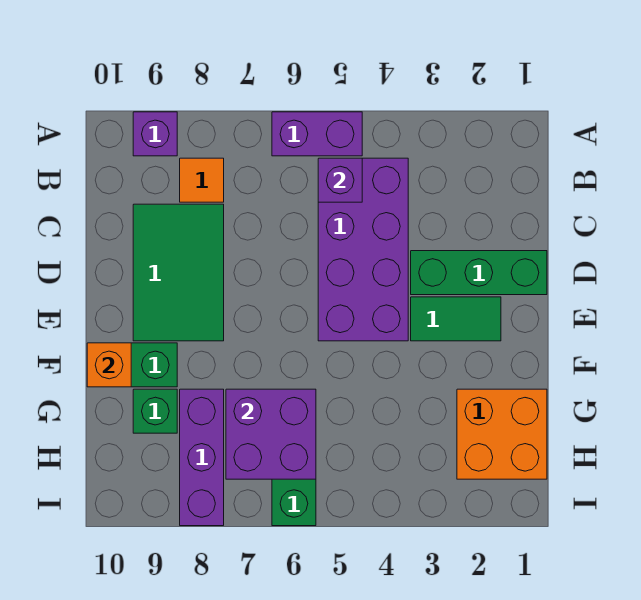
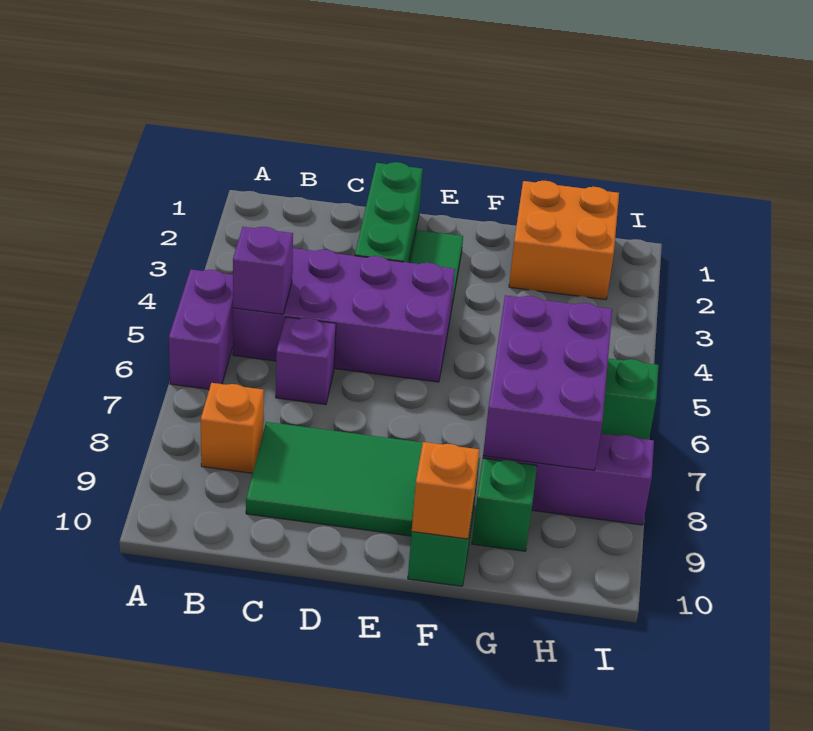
purple brick A9 level 1 -> purple brick C6 level 1
orange tile B8 level 1 -> orange brick B8 level 1
purple brick G6:H7 level 2 -> purple brick G6:H8 level 2

